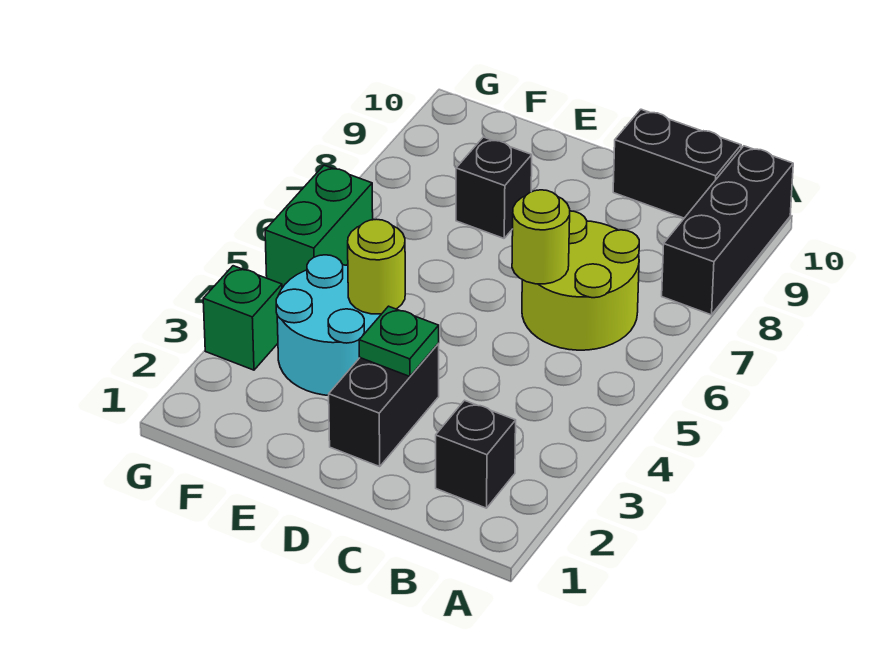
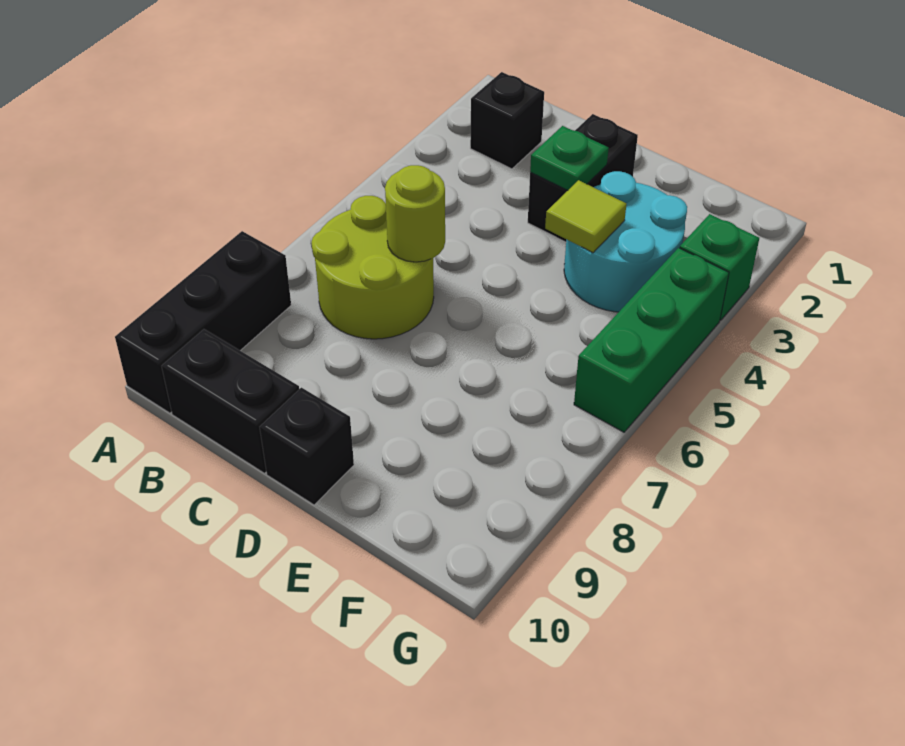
lime round brick E4 level 2 -> lime tile E4 level 2
black brick E8 level 1 -> black brick D10 level 1
green brick G5:G6 level 1 -> green brick G4:G6 level 1

